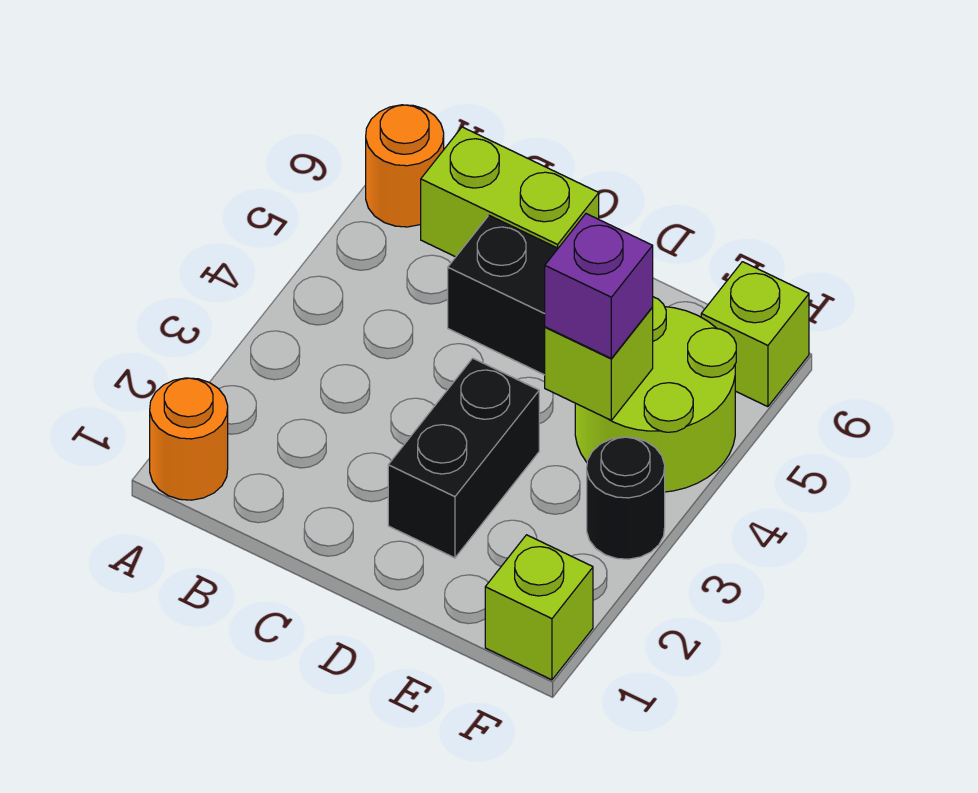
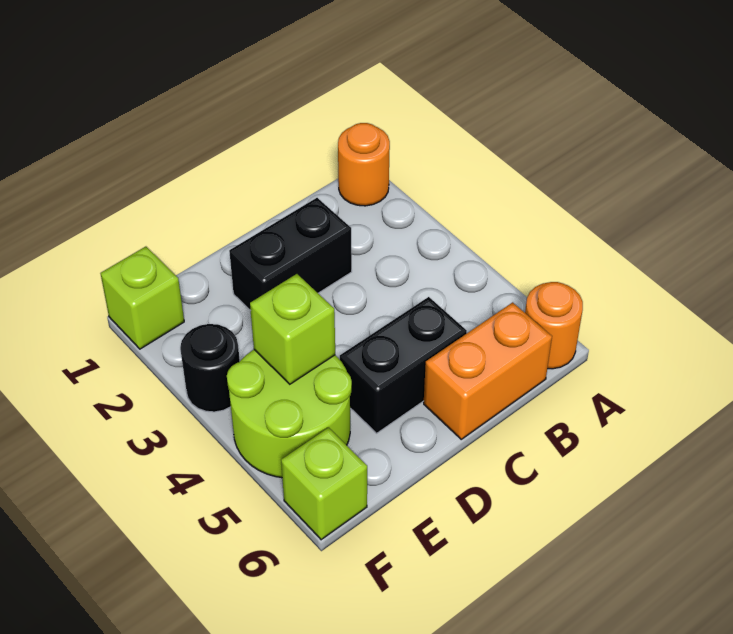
lime brick B6:C6 level 1 -> orange brick B6:C6 level 1
black brick D2:D3 level 1 -> black brick C2:D2 level 1
purple brick E4 level 3 -> none

